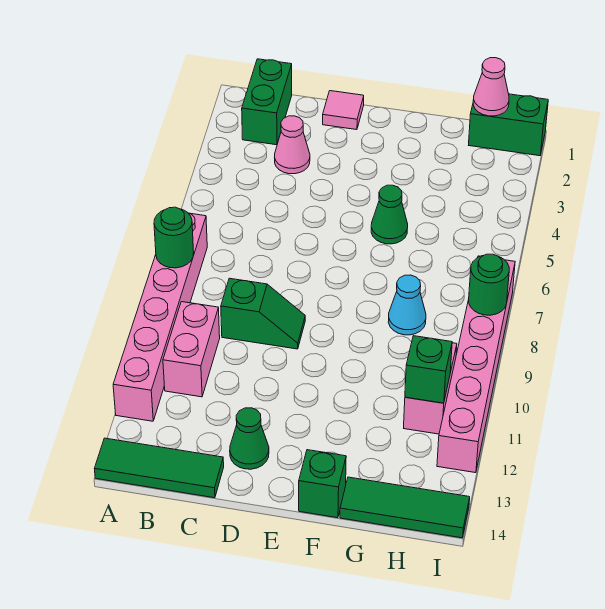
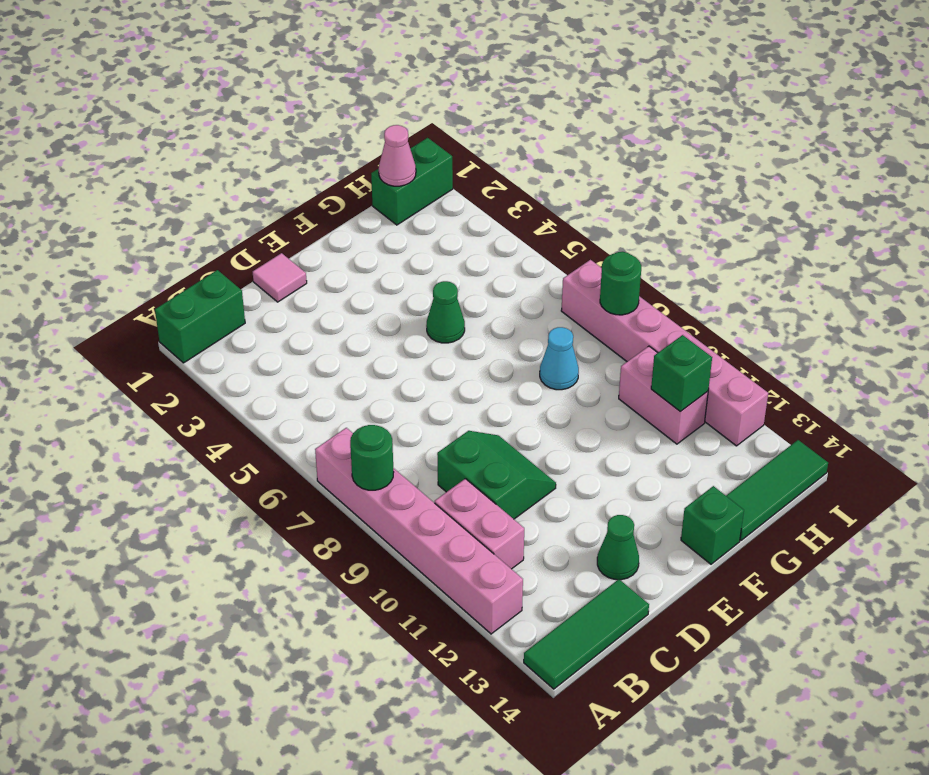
green brick B1:B2 level 1 -> green brick A1:B1 level 1
pink cone C3 level 1 -> none
green slope C9:D9 level 1 top C -> green slope C9:D10 level 1 top C

